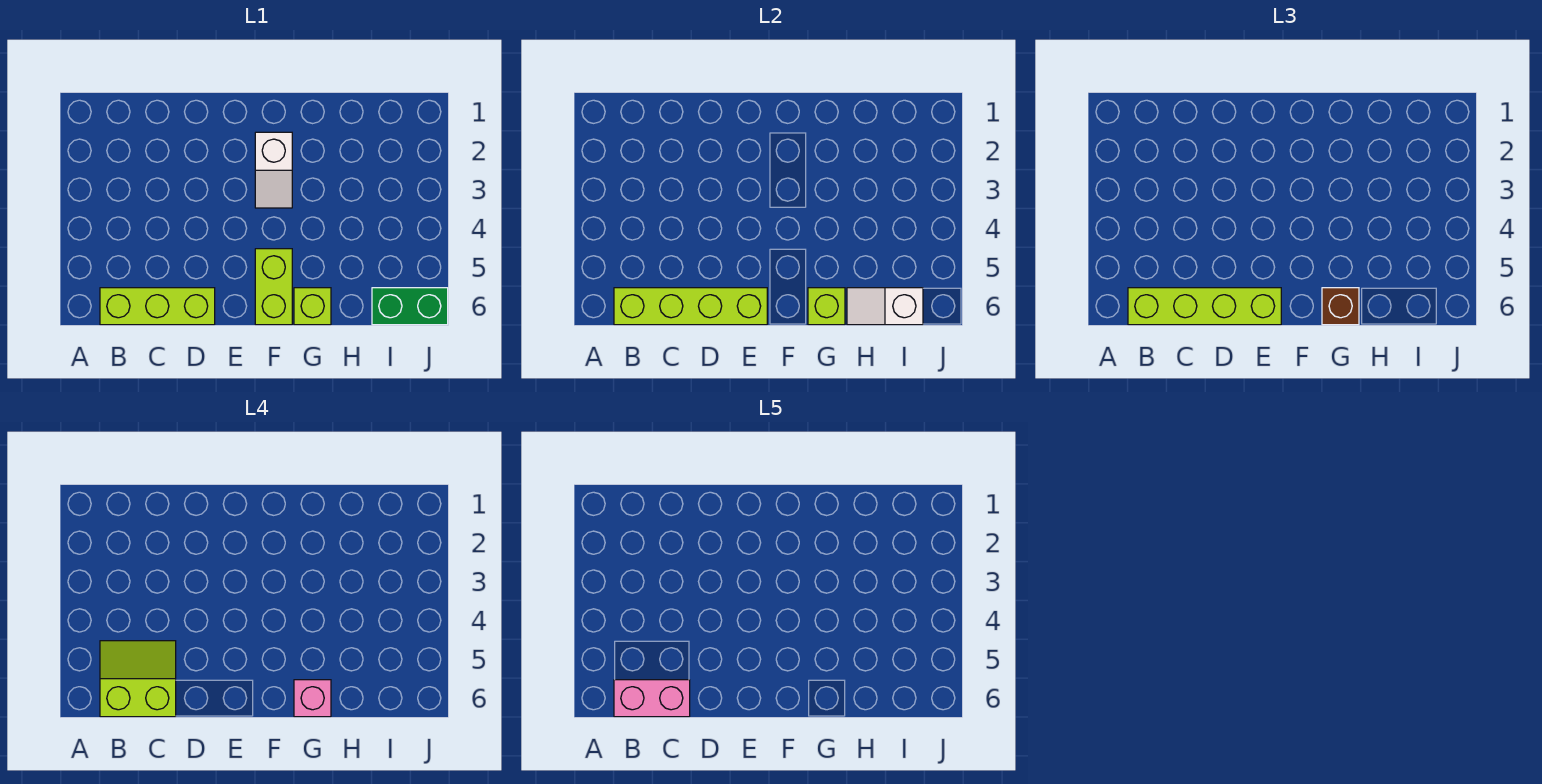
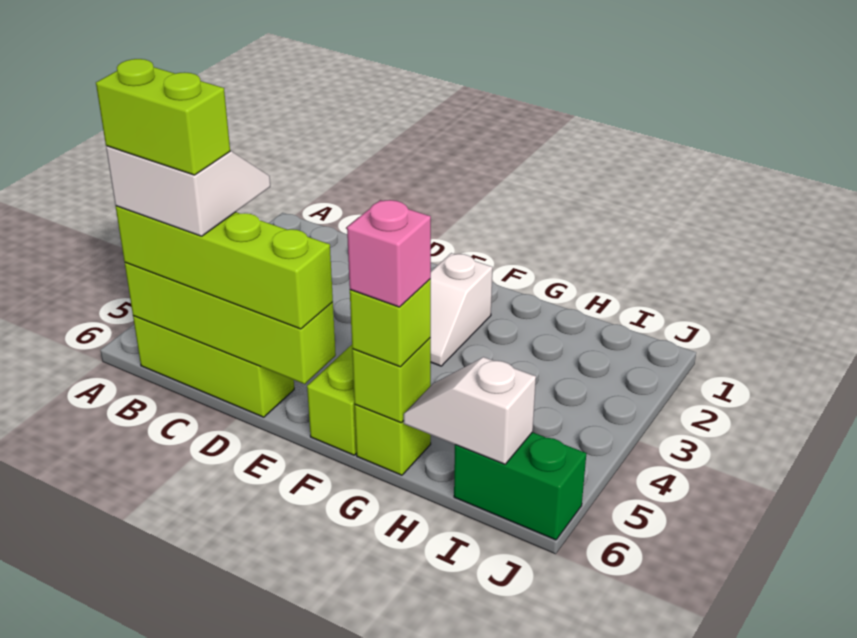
lime slope B5:C6 level 4 top 6 -> white slope B5:C6 level 4 top 6
pink brick B6:C6 level 5 -> lime brick B6:C6 level 5
brown brick G6 level 3 -> lime brick G6 level 3

